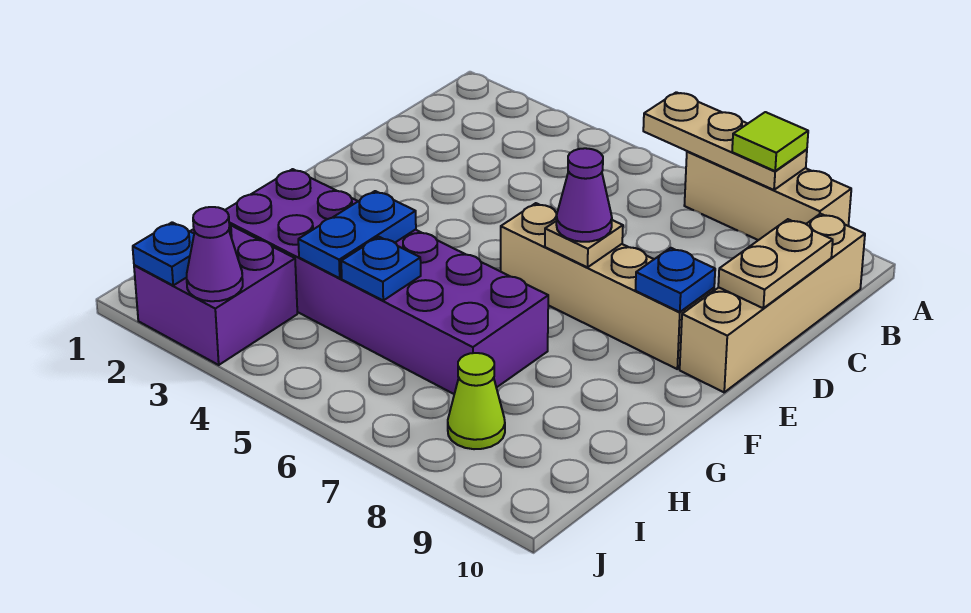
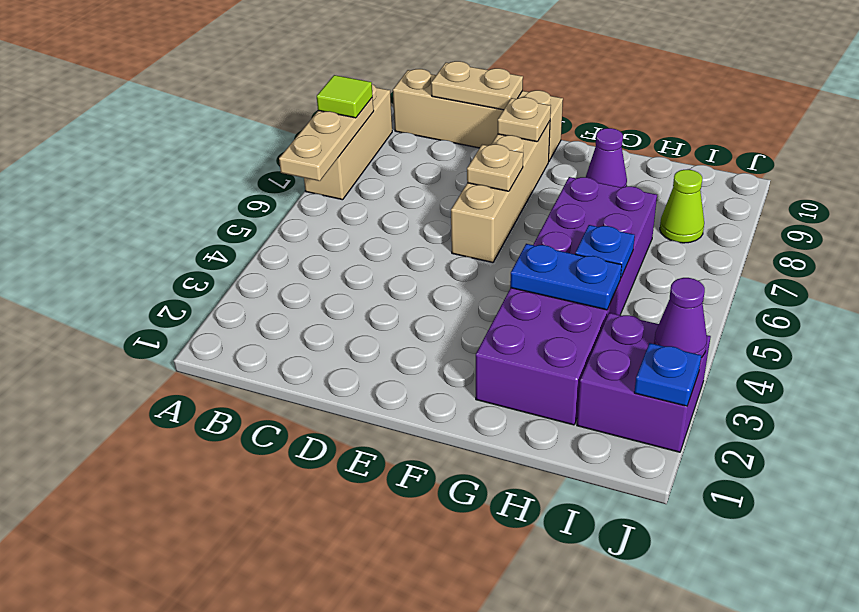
purple cone E7 level 3 -> purple cone G9 level 1
blue plate E9 level 2 -> tan plate E9 level 2

